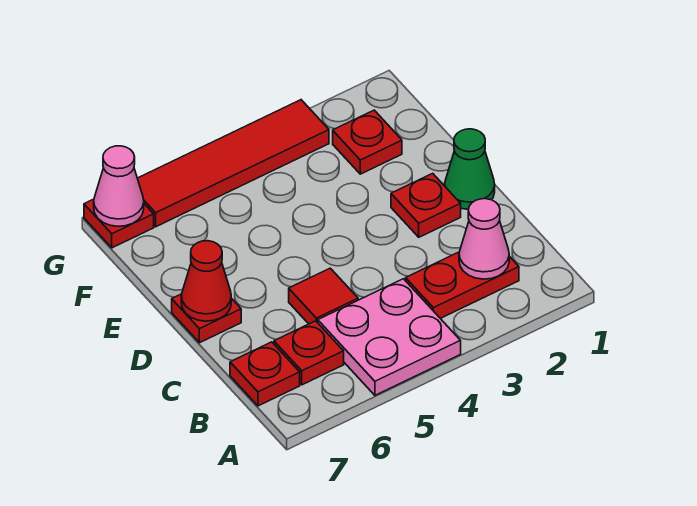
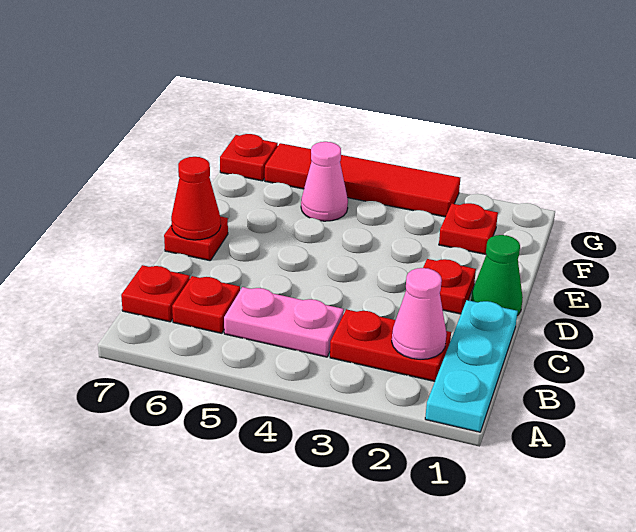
none -> cyan plate A1:C1 level 1
pink plate A4:B5 level 1 -> pink plate B4:B5 level 1
red tile C5 level 1 -> none
pink cone G7 level 2 -> pink cone F5 level 1

